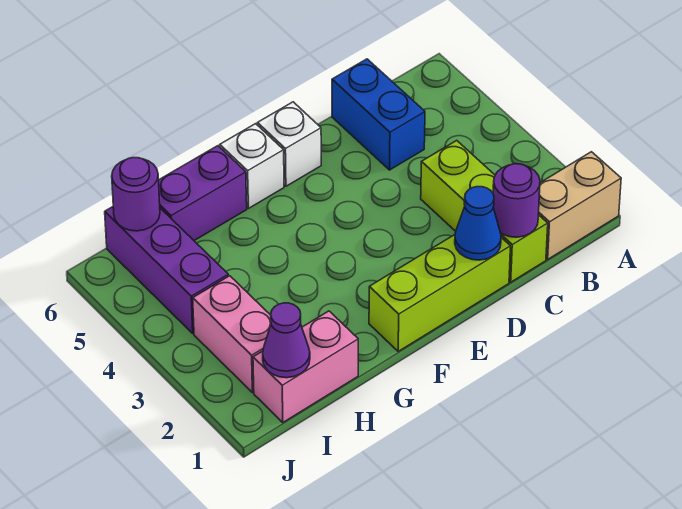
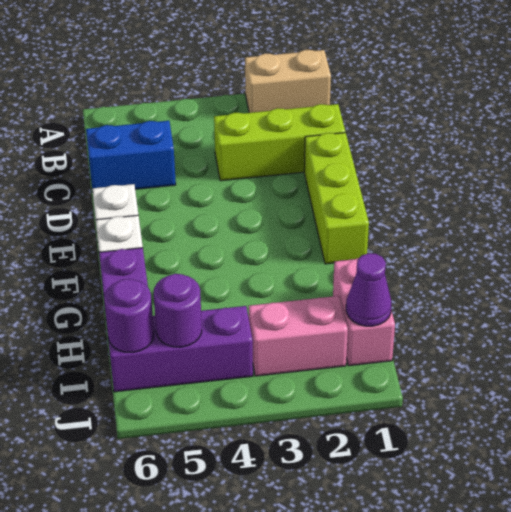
tan brick A1:B1 level 1 -> tan brick A1:A2 level 1
purple round brick C1 level 2 -> purple round brick I5 level 2
blue cone D1 level 2 -> none

